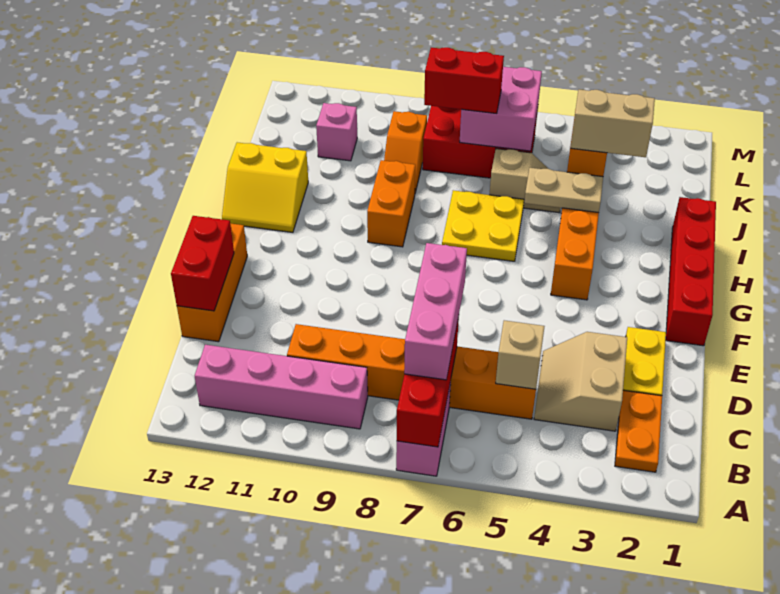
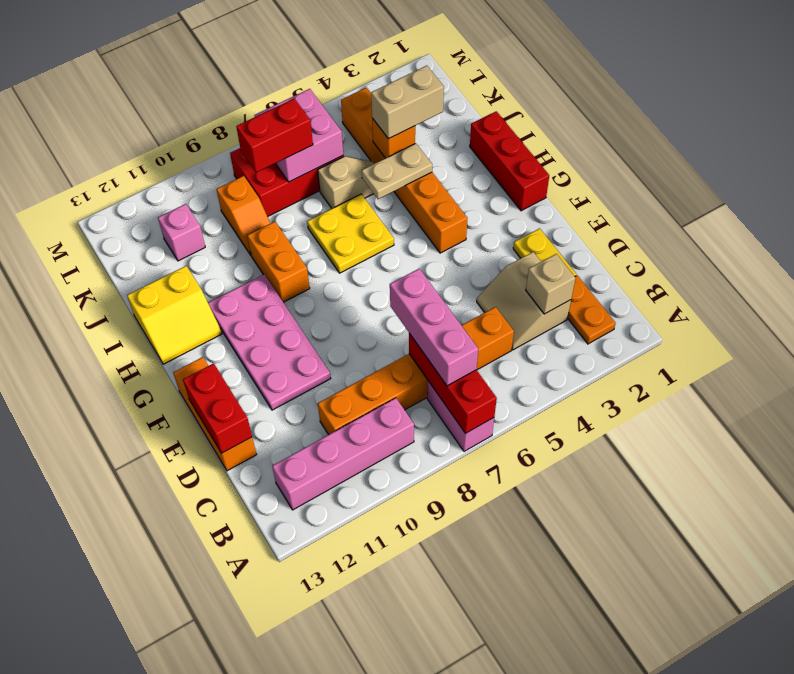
tan brick C5 level 2 -> tan brick C3 level 2
none -> pink plate E10:H11 level 1
red brick F1:I1 level 1 -> red brick G1:I1 level 1

